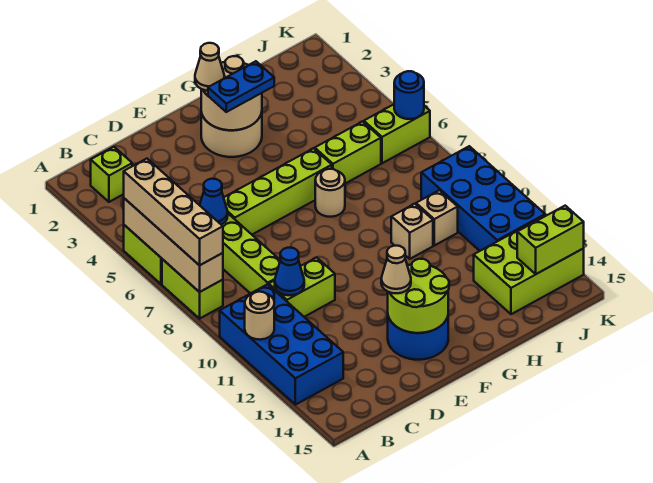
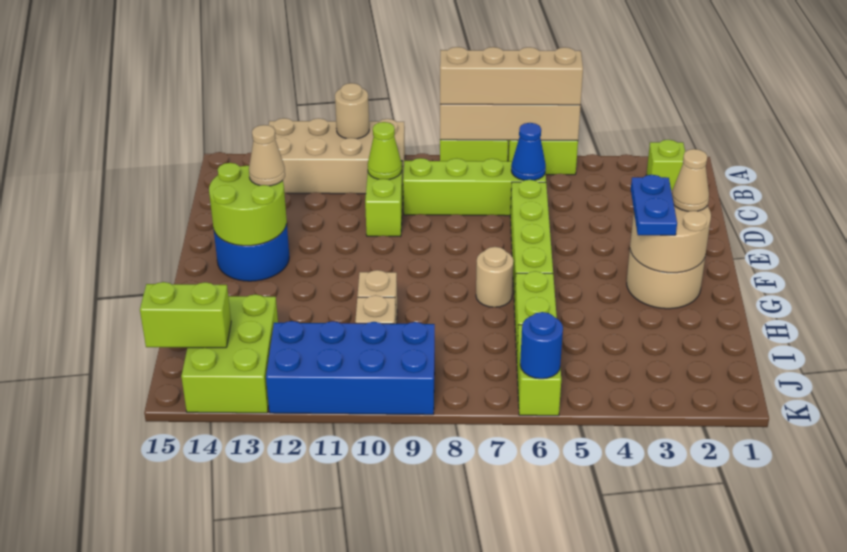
blue brick A10:B13 level 1 -> tan brick A10:B13 level 1
blue cone C10 level 2 -> lime cone C10 level 2
lime brick J14:K14 level 2 -> lime brick J14:J15 level 2

